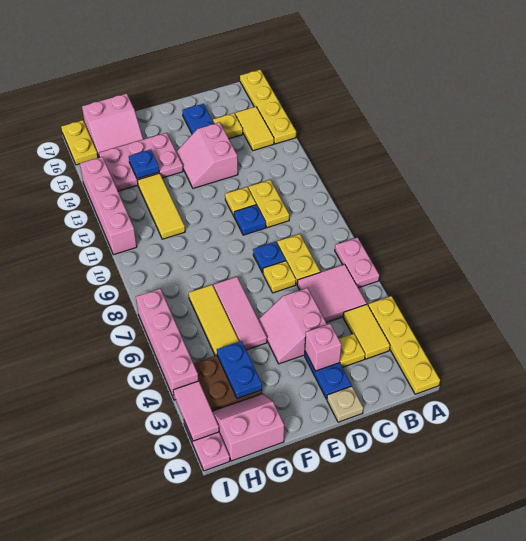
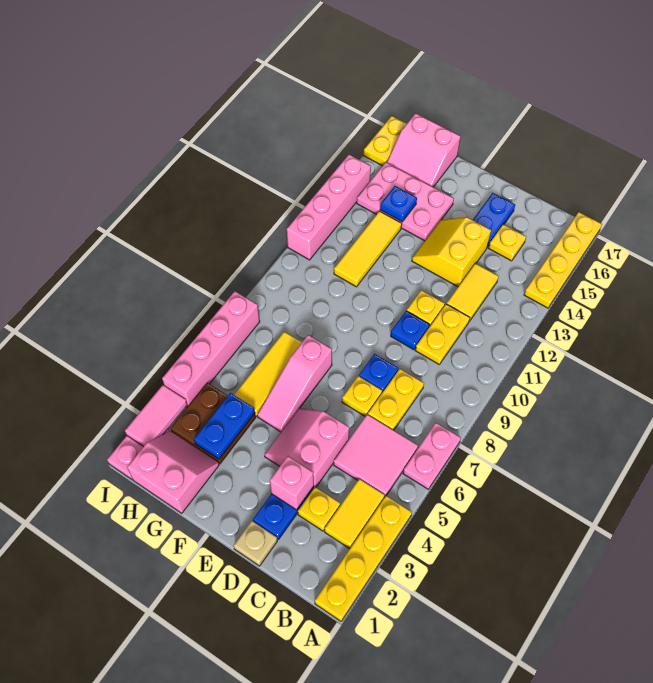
yellow tile B14:B15 level 1 -> yellow tile C12:C13 level 1
pink slope D13:E14 level 1 top D -> yellow slope D13:E14 level 1 top D
pink tile F5:F7 level 1 -> pink slope F5:F7 level 1 top 7

